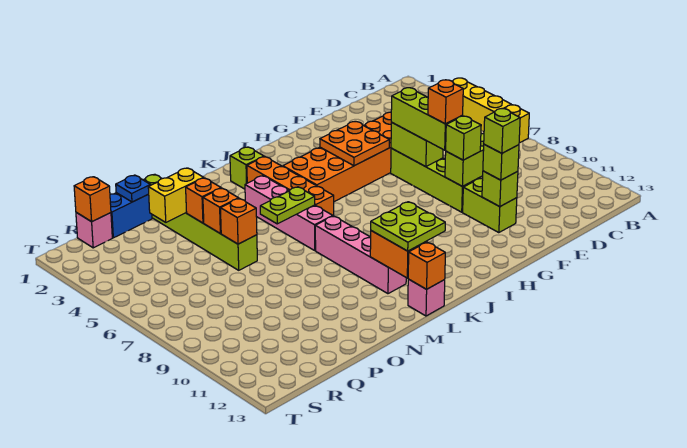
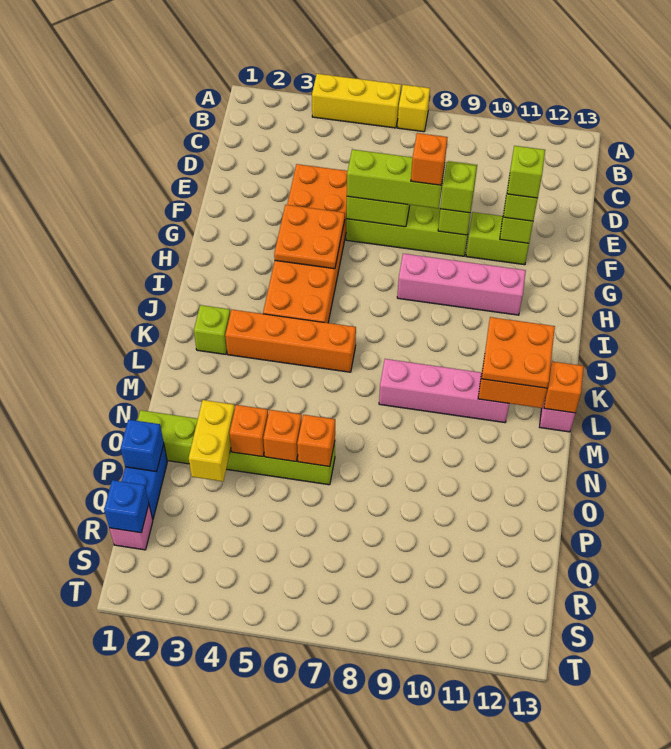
lime plate K11:L12 level 3 -> orange plate K11:L12 level 3
pink brick L4:L7 level 1 -> pink brick H8:H11 level 1
lime plate L6:M6 level 2 -> none
blue plate P1 level 2 -> blue brick P1 level 2
orange brick R1 level 2 -> blue brick R1 level 2

